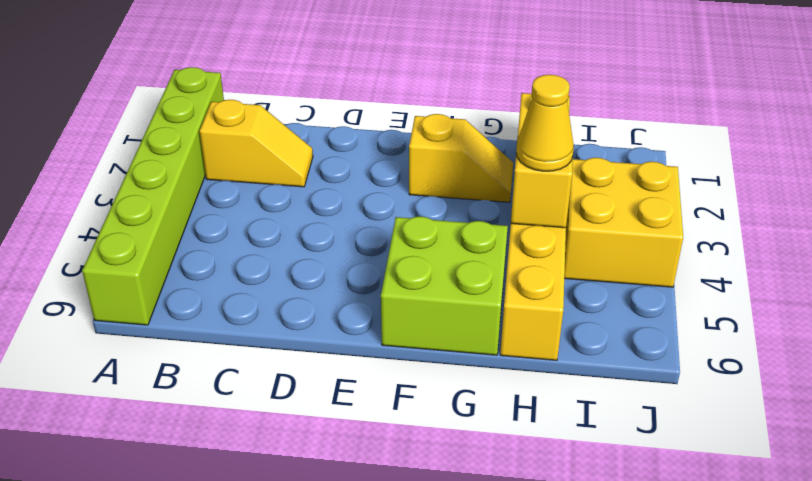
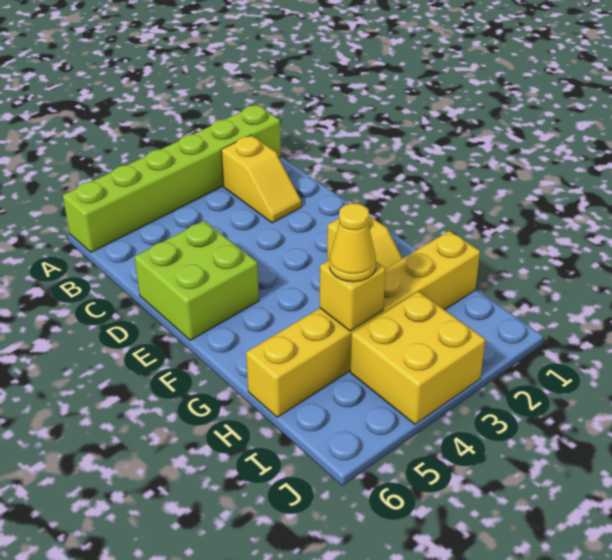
lime brick F5:G6 level 1 -> lime brick D5:E6 level 1

